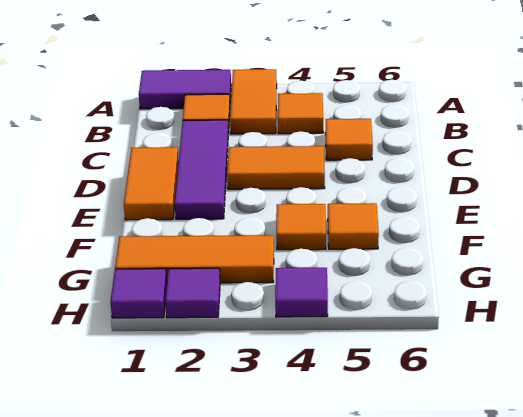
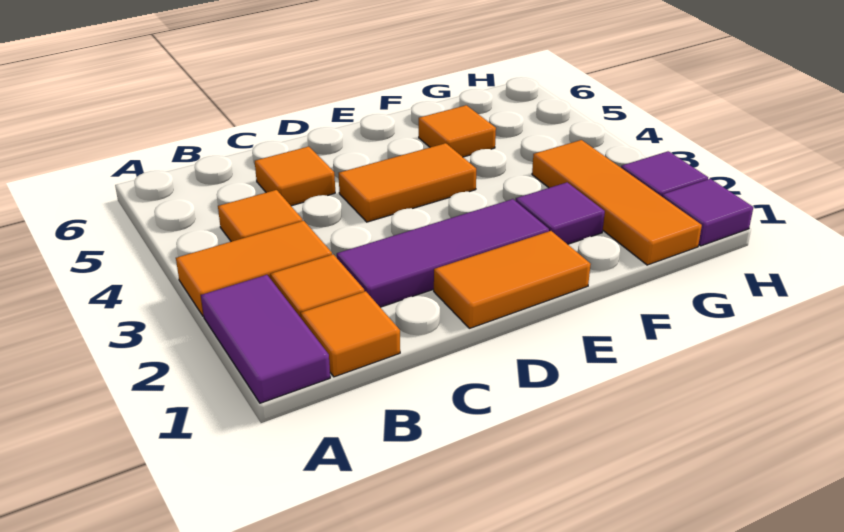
orange tile D3:D4 level 1 -> orange tile D4:E4 level 1
orange tile F4 level 1 -> orange tile B1 level 1
purple tile H4 level 1 -> purple tile F2 level 1

